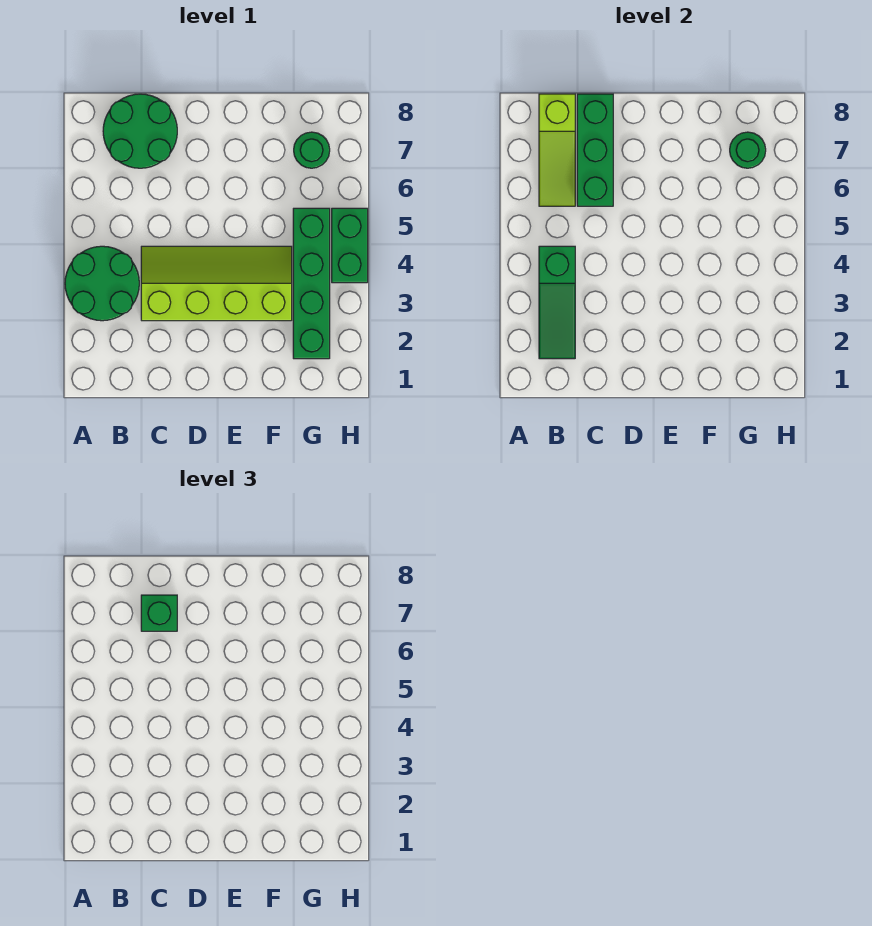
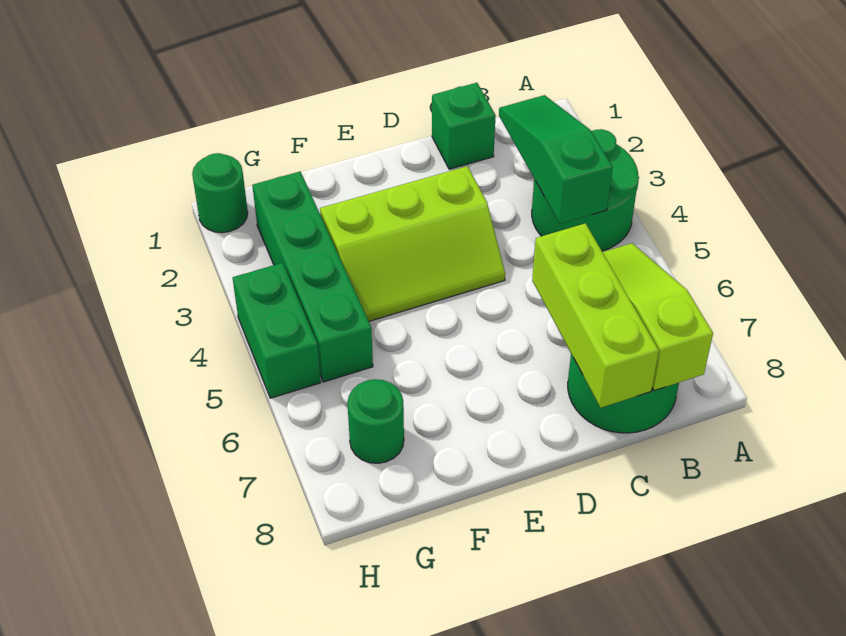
lime slope C3:F4 level 1 top 3 -> lime slope D3:F4 level 1 top 3
green brick C6:C8 level 2 -> lime brick C6:C8 level 2
green brick C7 level 3 -> green brick C1 level 1
green round brick G7 level 2 -> green round brick H1 level 1

